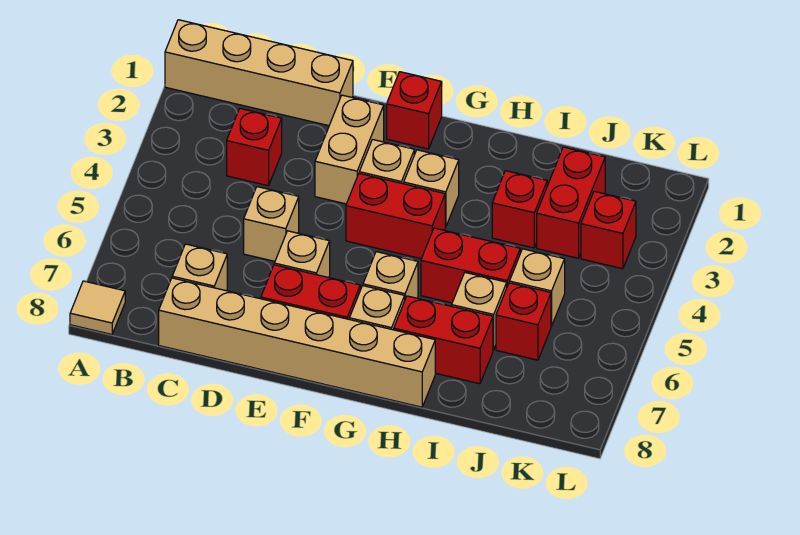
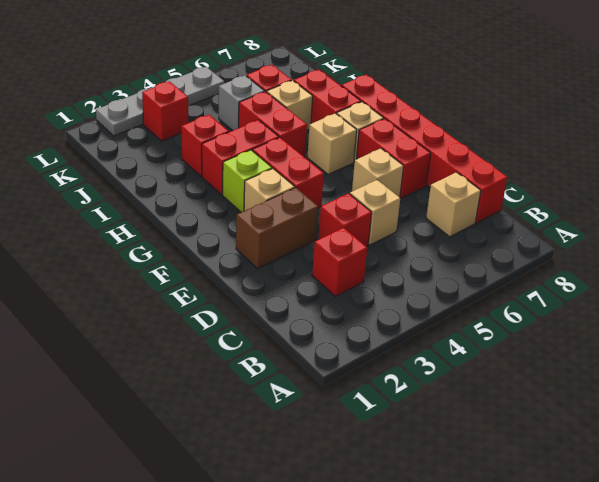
tan brick A1:D1 level 1 -> none
tan tile A8 level 1 -> none
tan brick C8:H8 level 1 -> red brick C8:H8 level 1
tan brick E2:E3 level 1 -> brown brick E2:E3 level 1
red brick F1 level 1 -> red brick D4 level 1
tan brick G3 level 1 -> lime brick G3 level 1
red brick J2:J3 level 1 -> red brick H3:H4 level 1
tan brick J5 level 1 -> grey brick J5 level 1
none -> grey plate L2:L5 level 1

